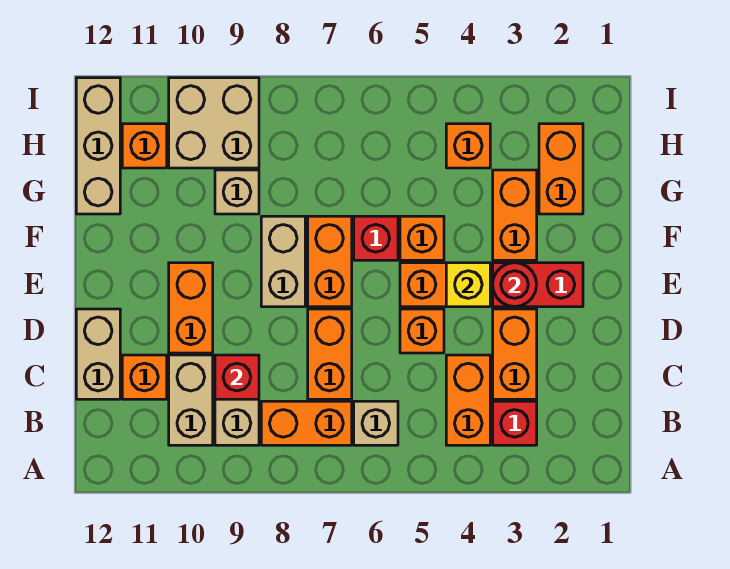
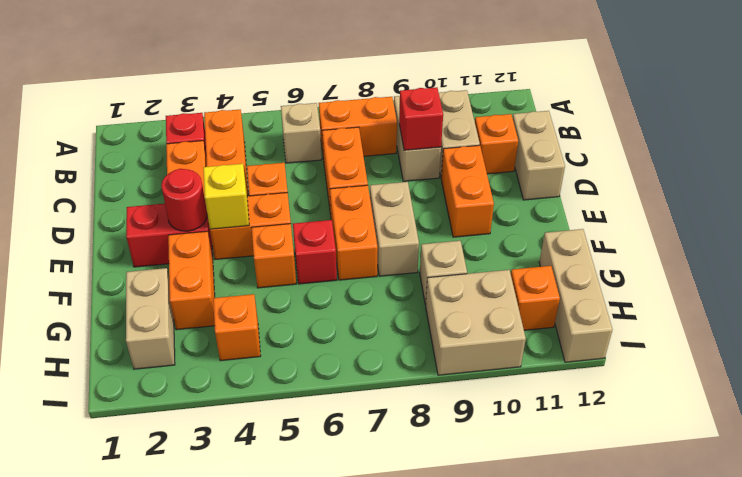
orange brick G2:H2 level 1 -> tan brick G2:H2 level 1

